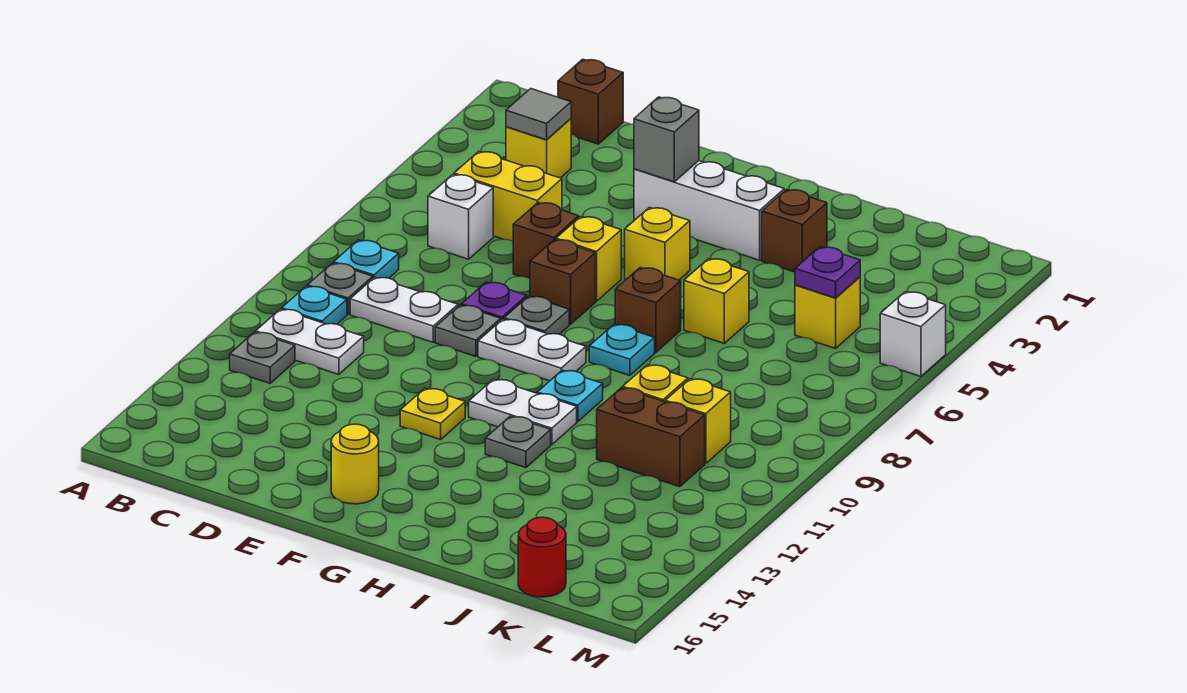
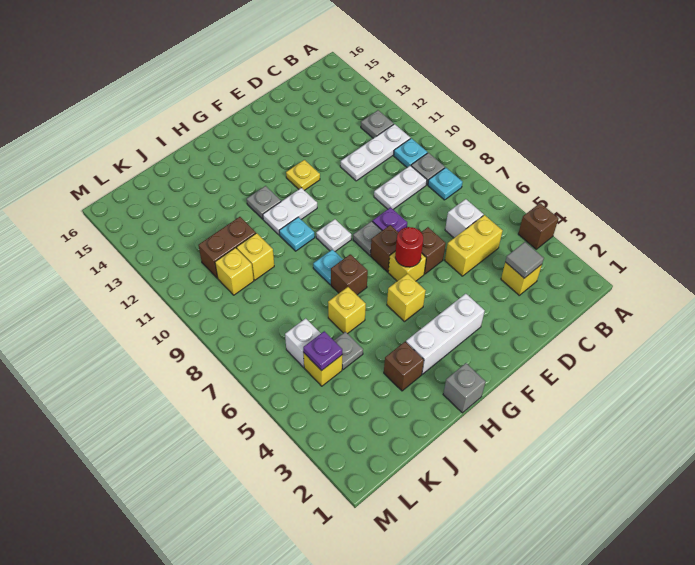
white plate B11:C11 level 1 -> white plate B11:D11 level 1
brown brick C1 level 1 -> brown brick A4 level 1
grey plate E9 level 1 -> grey plate J5 level 1
grey brick F3 level 2 -> grey brick H1 level 1
white plate F9:G9 level 1 -> white plate G9 level 1
yellow round brick F15 level 1 -> none
red round brick K16 level 1 -> red round brick F6 level 2
white brick M5 level 1 -> white brick K6 level 1

